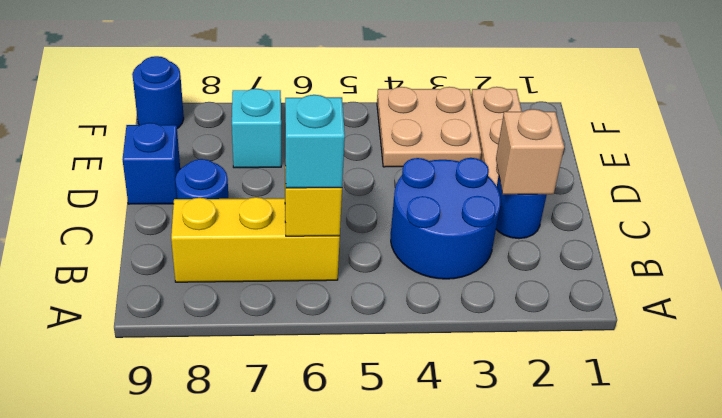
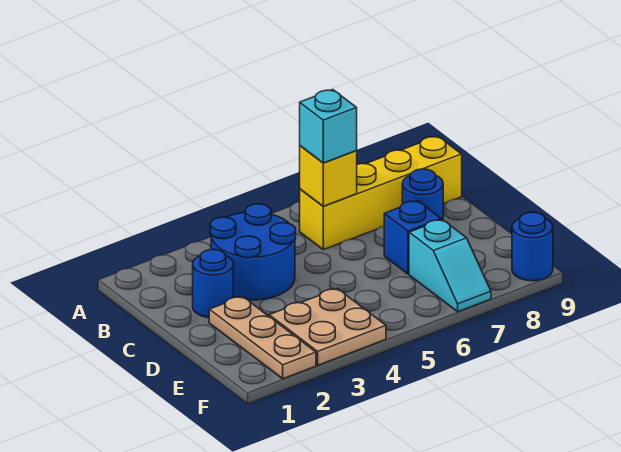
yellow brick B6:B8 level 1 -> yellow brick B6:B9 level 1
tan brick C2 level 2 -> none
blue brick D9 level 1 -> blue brick D7 level 1

